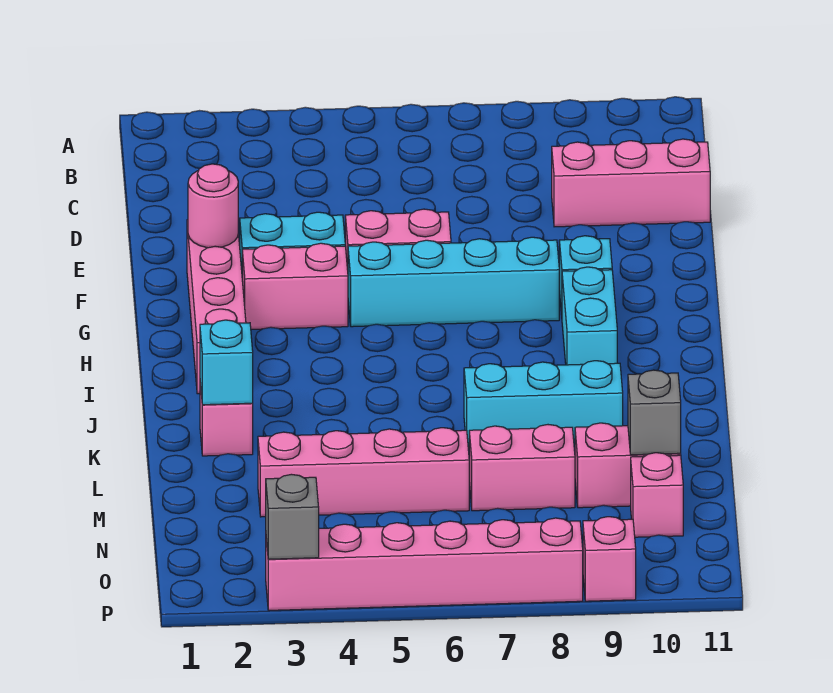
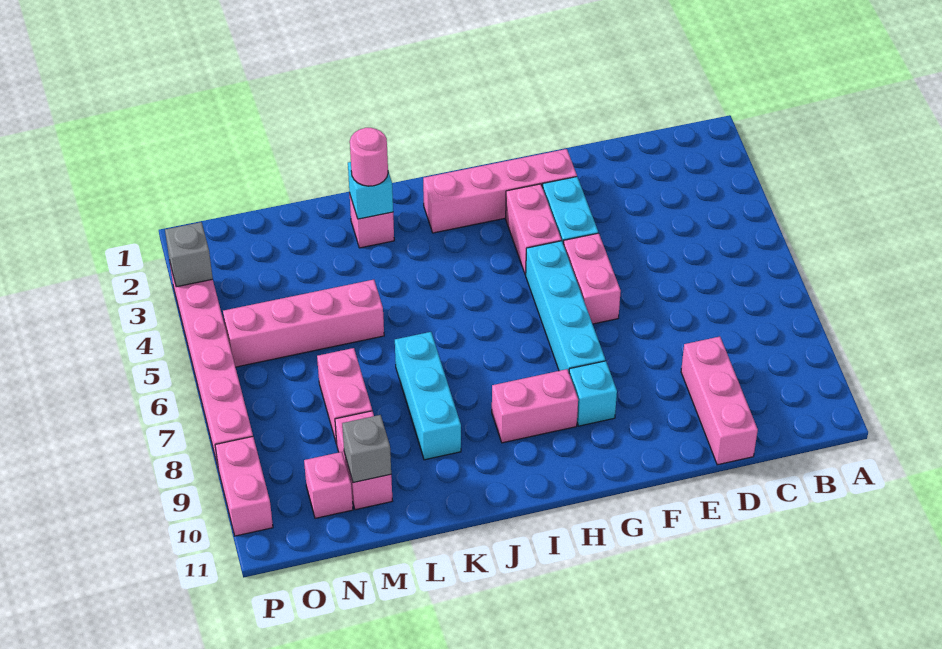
pink round brick F2 level 2 -> pink round brick K2 level 3
cyan brick H9:I9 level 1 -> pink brick H9:I9 level 1
pink brick M3:M6 level 1 -> pink brick L5:O5 level 1
pink brick P9 level 1 -> pink brick P9:P10 level 1

